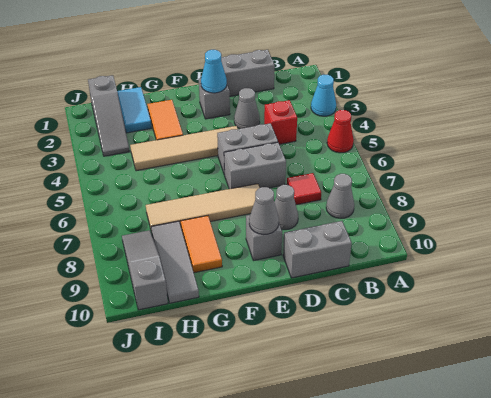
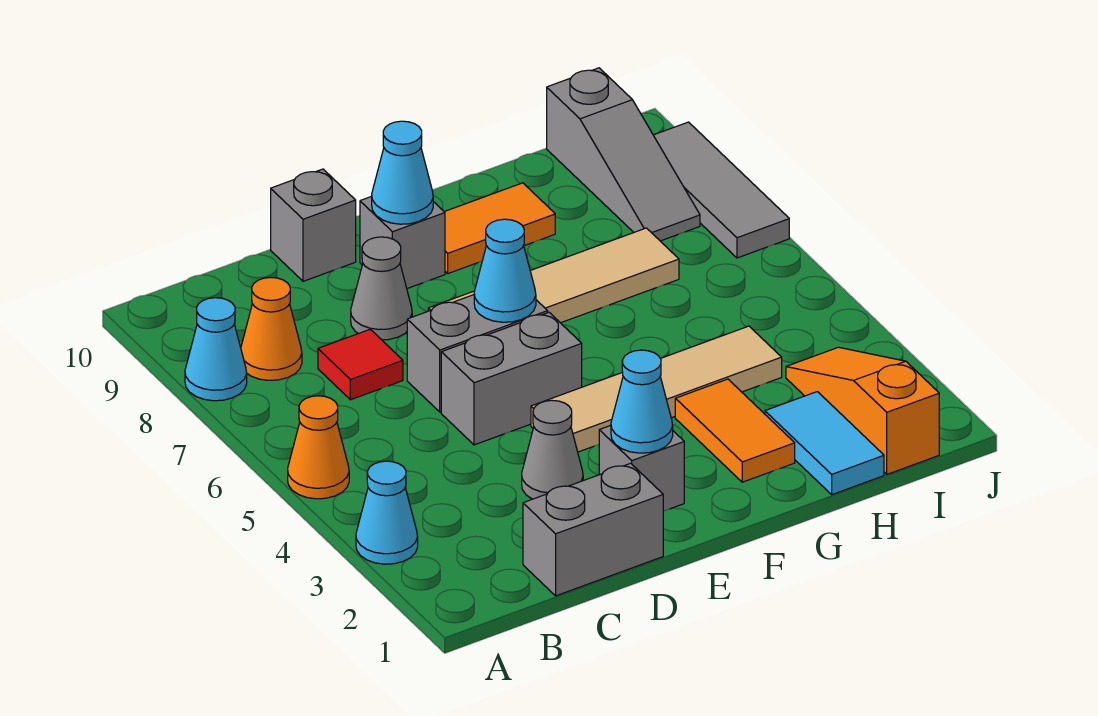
red cone A5 level 1 -> orange cone A5 level 1
none -> cyan cone A8 level 1
grey cone B8 level 1 -> orange cone B8 level 1
red brick C4 level 1 -> none
grey brick C10:D10 level 1 -> grey brick D10 level 1
none -> cyan cone E6 level 2
grey cone E9 level 2 -> cyan cone E9 level 2
orange tile G8:G9 level 1 -> orange tile F9:G9 level 1
grey tile H8:H10 level 1 -> grey tile J7:J9 level 1
grey slope I1:I3 level 1 top 1 -> orange slope I1:I3 level 1 top 1

